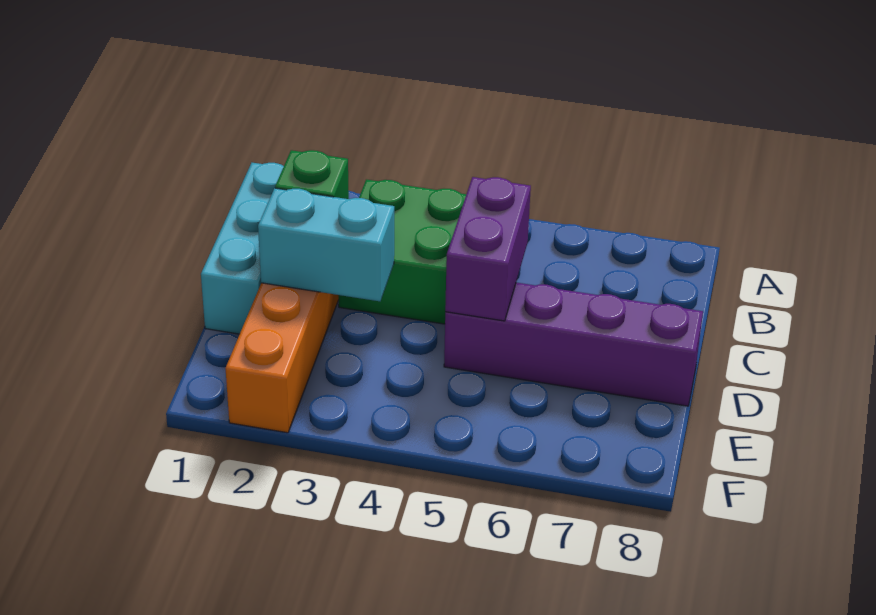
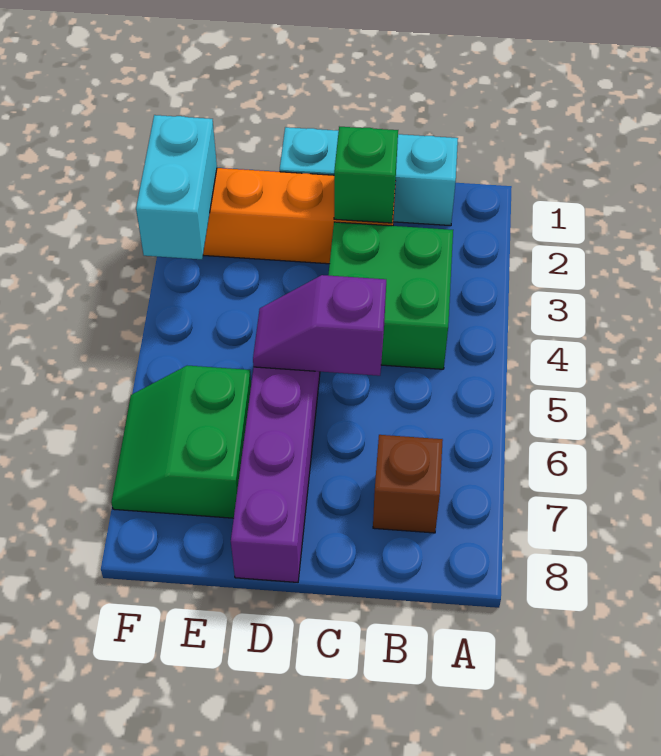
none -> brown brick B7 level 1
purple brick C5:D5 level 2 -> purple slope C5:D5 level 2 top C
cyan brick D2:D3 level 2 -> cyan brick F2:F3 level 2
none -> green slope E6:F7 level 1 top E

